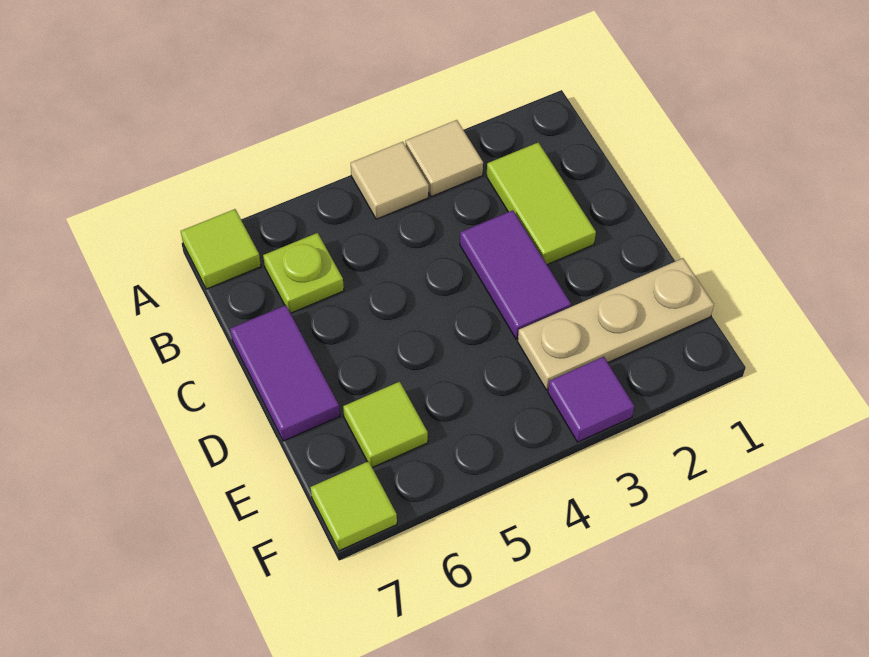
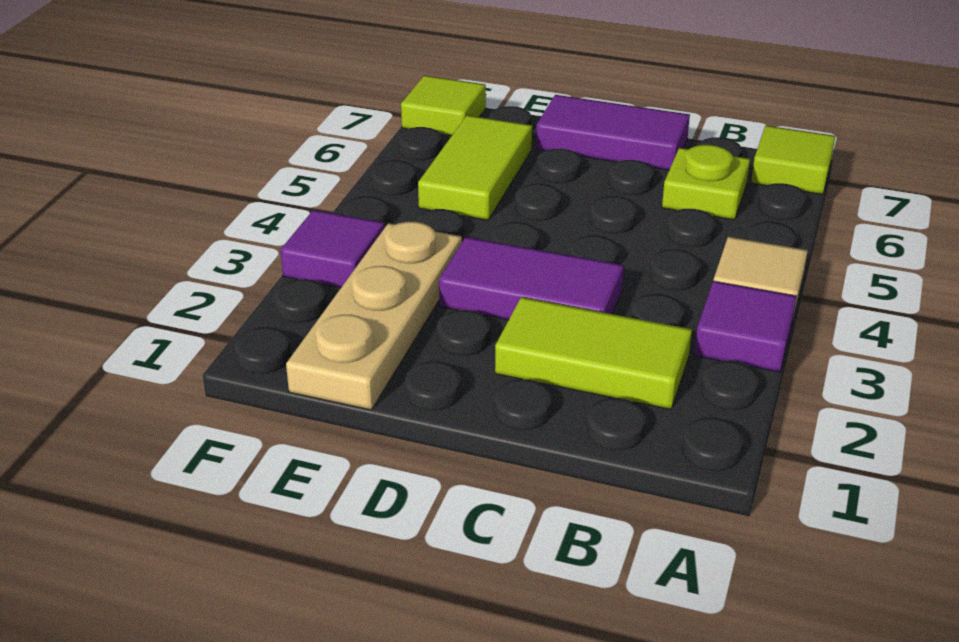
tan tile A3 level 1 -> purple tile A3 level 1
lime tile E6 level 1 -> lime tile E5:E6 level 1

